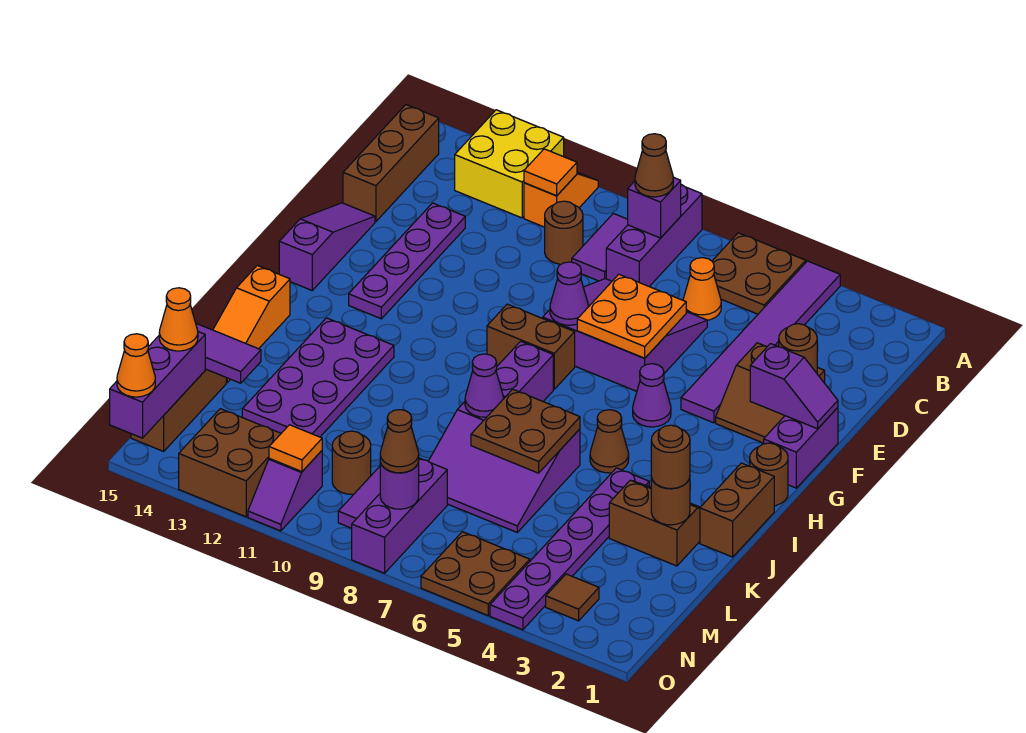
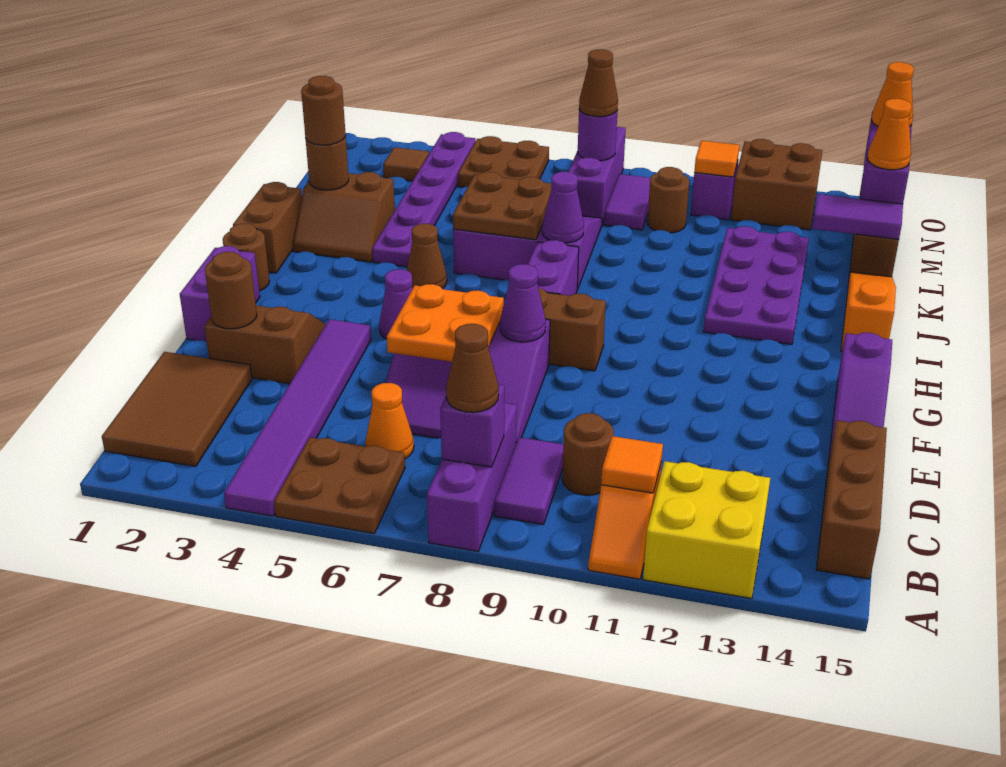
none -> brown tile B1:D2 level 1
purple plate D13:G13 level 1 -> none
purple slope F1:F2 level 2 top 2 -> none

